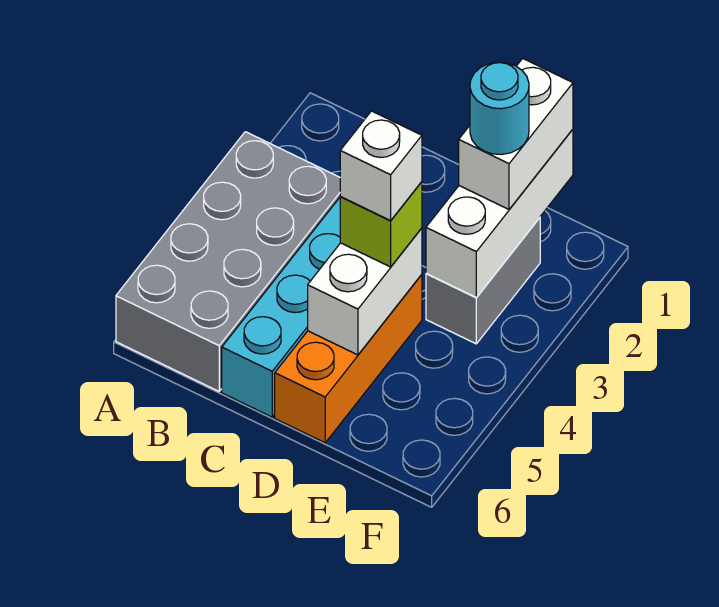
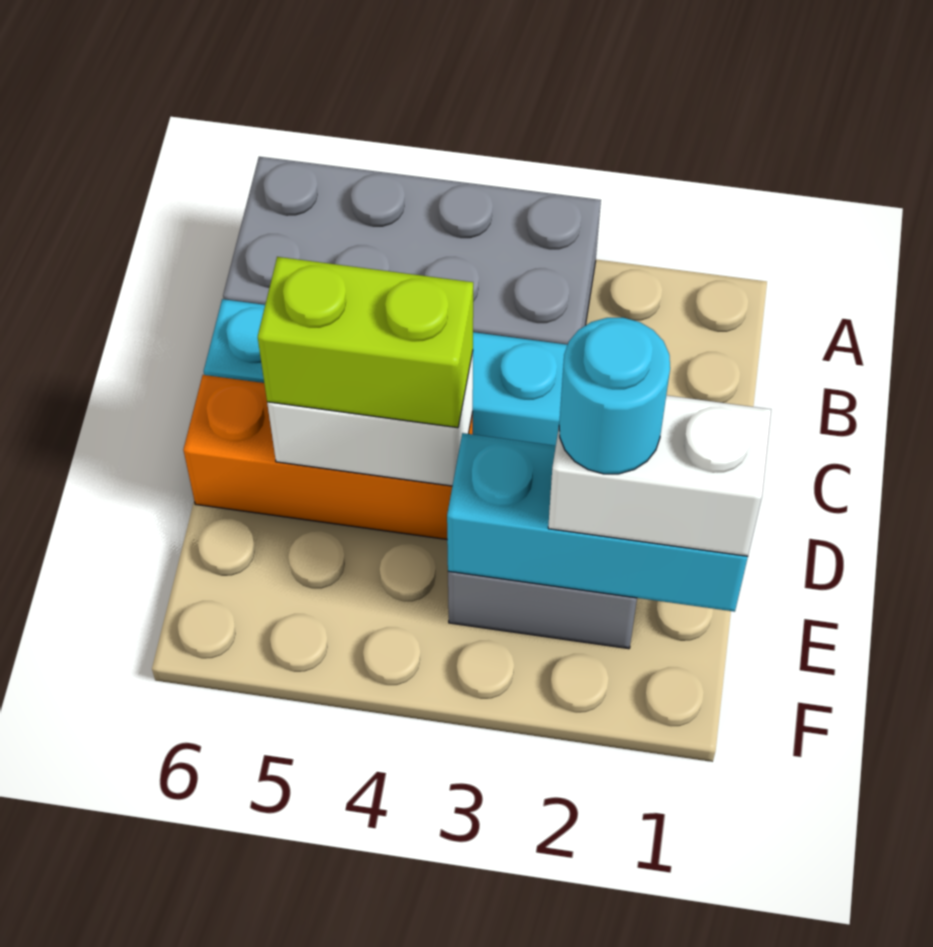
lime brick D4 level 3 -> lime brick D4:D5 level 3
white brick D4 level 4 -> none
white brick E1:E3 level 2 -> cyan brick E1:E3 level 2

